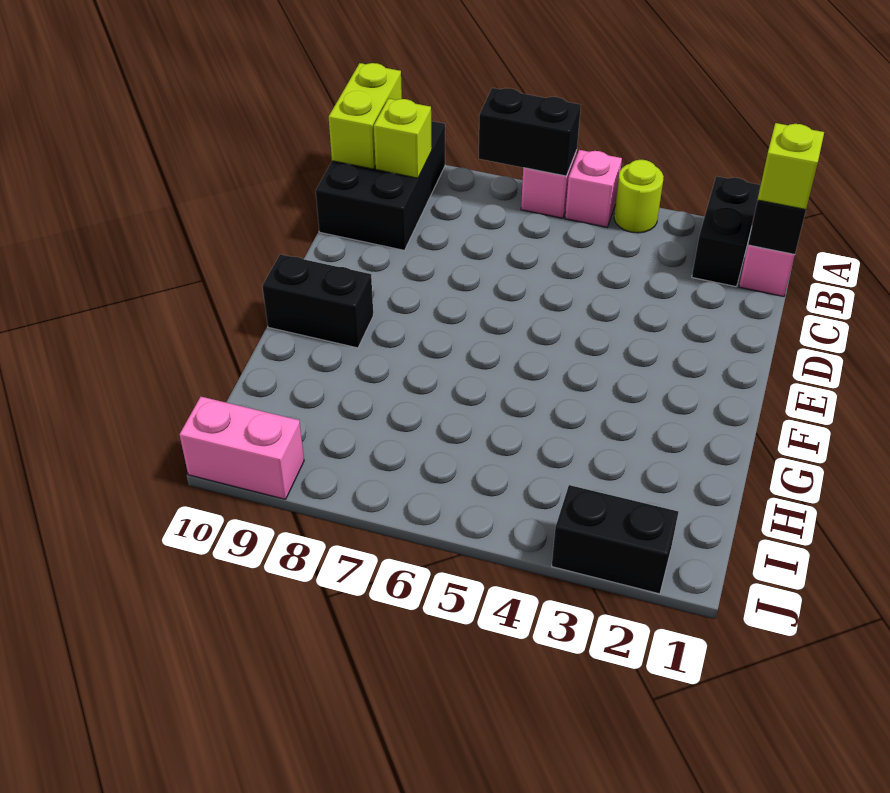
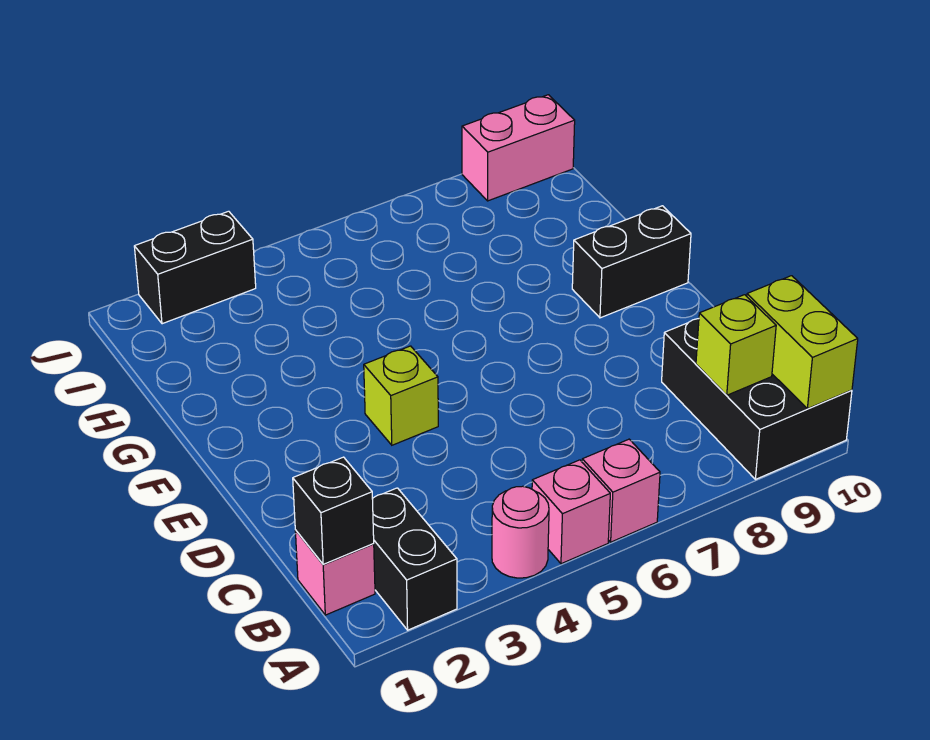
lime round brick A4 level 1 -> pink round brick A4 level 1
black brick A6:A7 level 2 -> none
lime brick B1 level 3 -> lime brick E4 level 1

